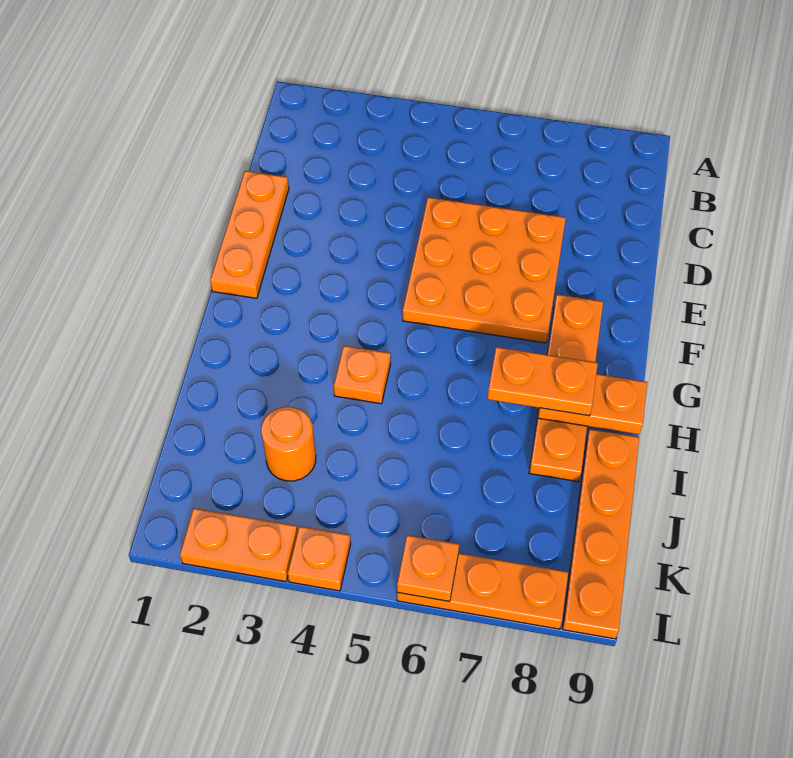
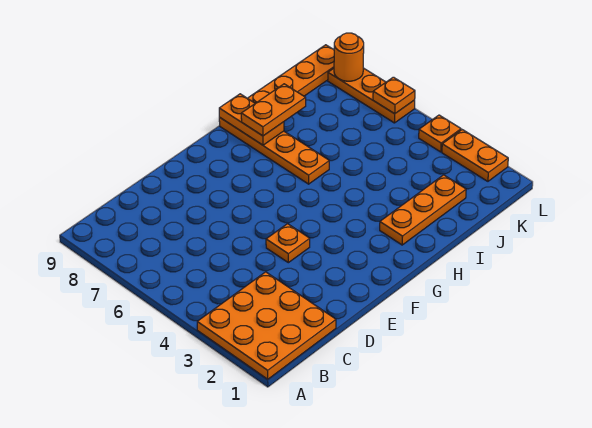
orange plate D1:F1 level 1 -> orange plate H2:J2 level 1
orange plate D5:F7 level 1 -> orange plate A1:C3 level 1
orange plate F8:I8 level 1 -> orange plate H6:H9 level 1
orange plate H4 level 1 -> orange plate E4 level 1
orange plate H7:H8 level 3 -> orange plate H8:I8 level 3
orange round brick J3 level 1 -> orange round brick L8 level 2

